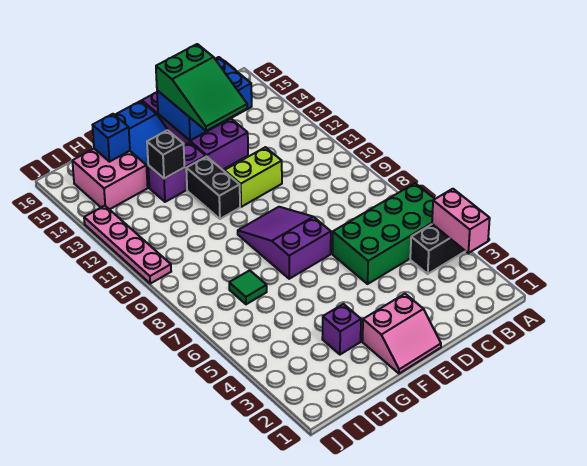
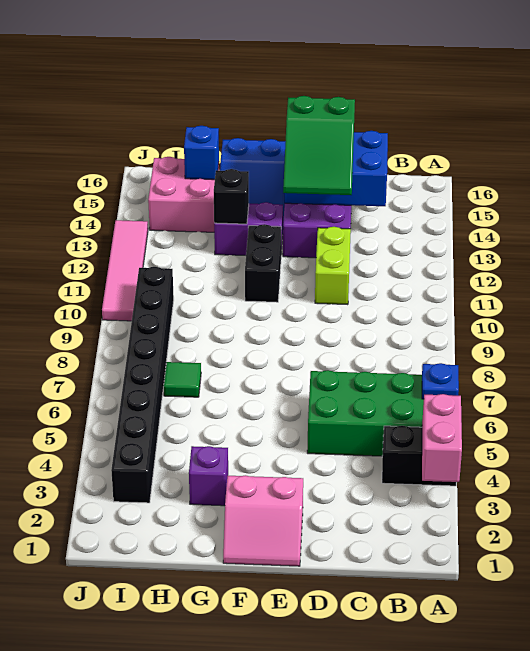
none -> blue plate A6 level 2
lime brick D11:E11 level 1 -> lime brick D11:D12 level 1
purple slope E7:F9 level 1 top 7 -> none
none -> black brick I3:I10 level 1
pink plate J10:J13 level 1 -> pink tile J10:J13 level 1

